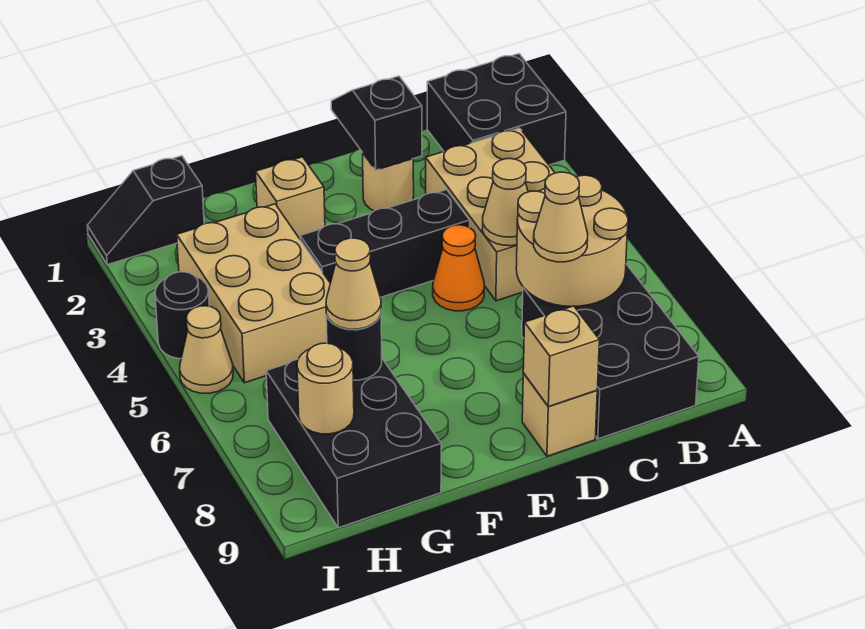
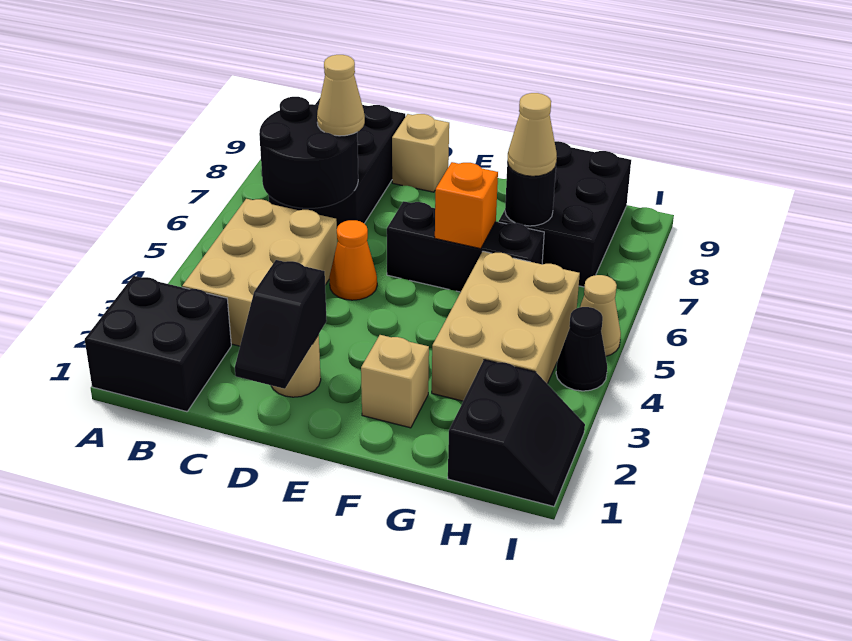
tan round brick B6:C7 level 2 -> black round brick B6:C7 level 2
tan cone C5 level 2 -> none
black brick D4:F4 level 1 -> black brick E6:G6 level 1
tan brick D9 level 2 -> none
none -> orange brick F6 level 2
black slope H1:I1 level 1 top H -> black slope H1:I2 level 1 top H
tan round brick H8 level 2 -> none
black round brick I4 level 1 -> black cone I4 level 1

